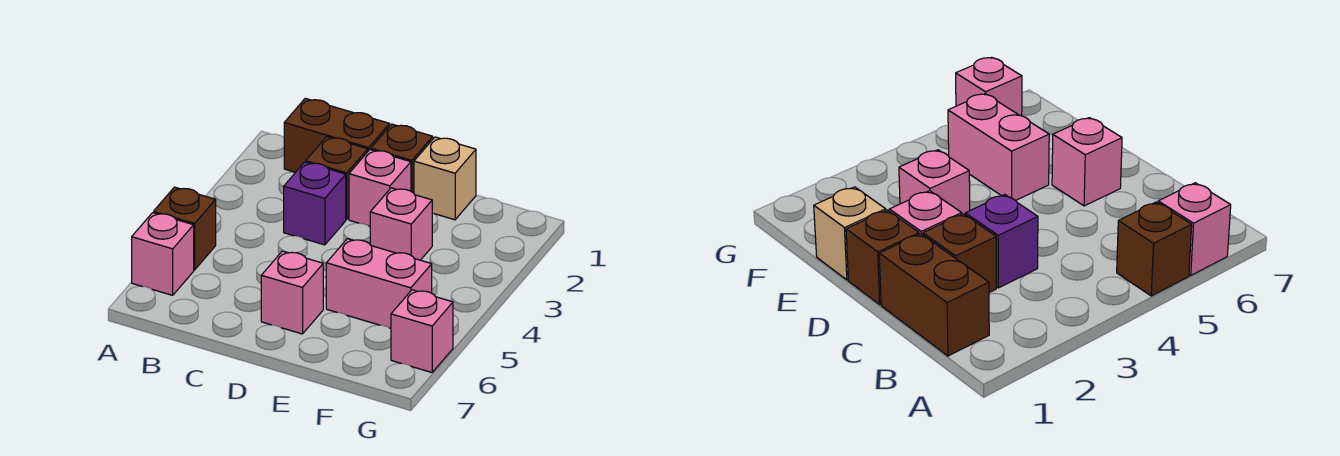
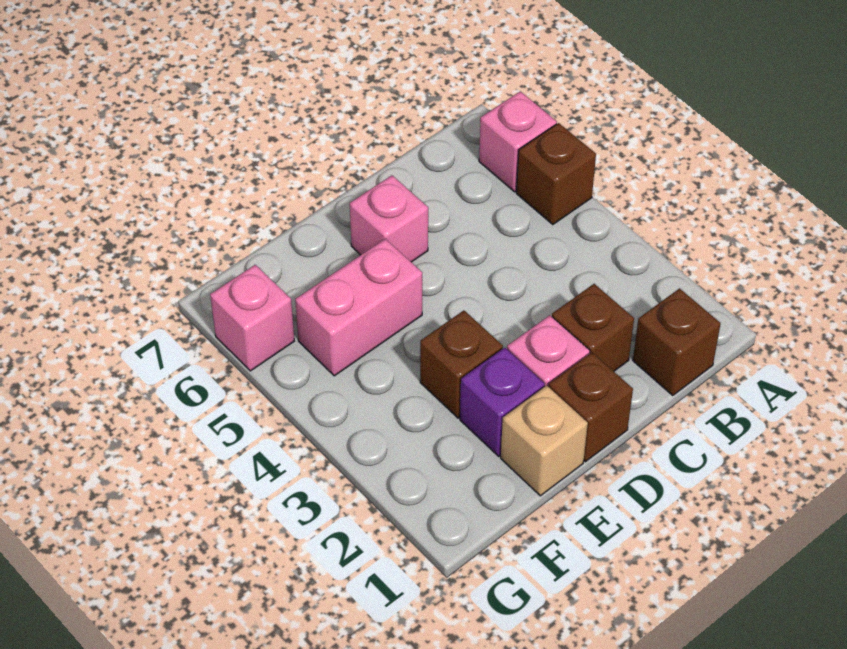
brown brick B1:C1 level 1 -> brown brick B1 level 1
purple brick C3 level 1 -> purple brick E2 level 1
pink brick E3 level 1 -> brown brick E3 level 1

